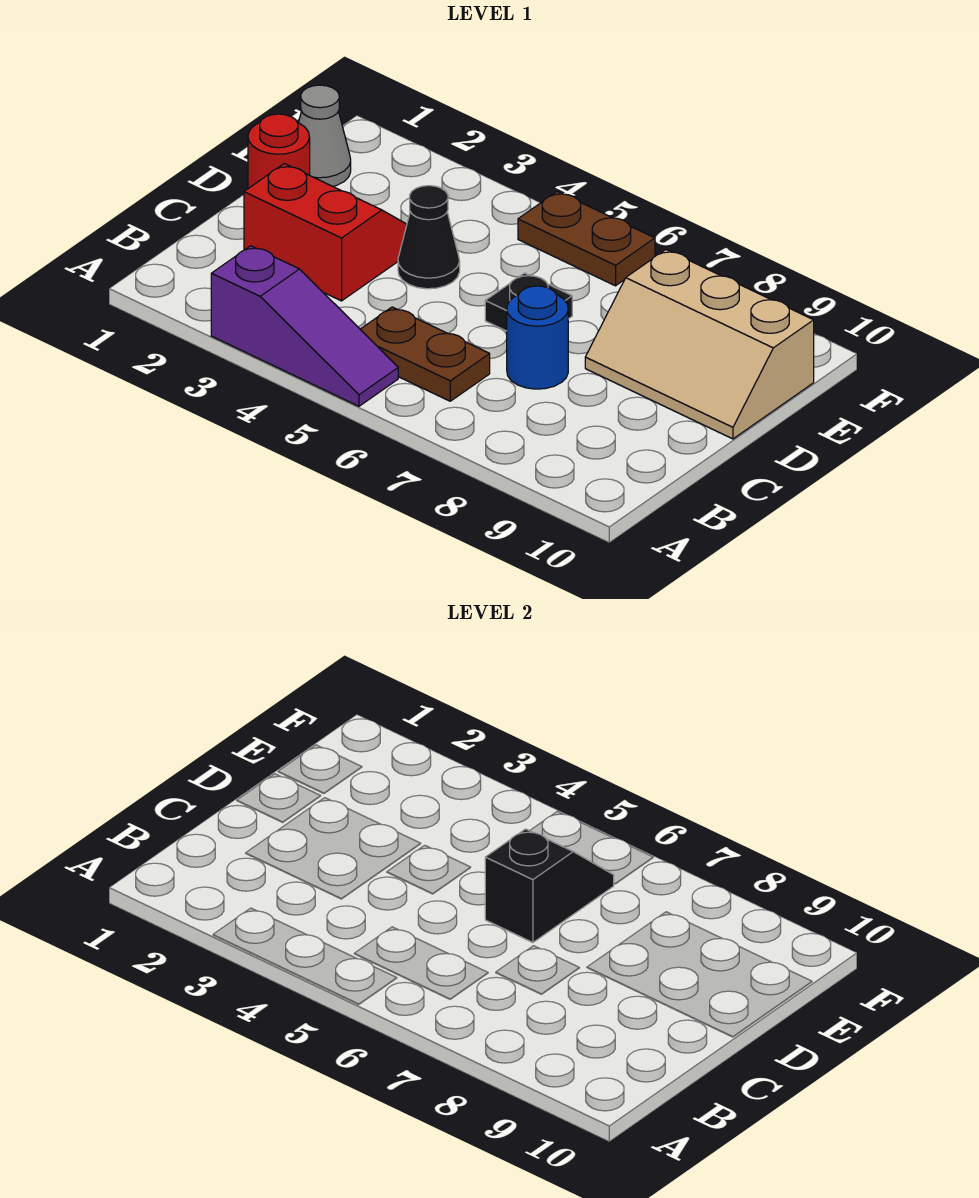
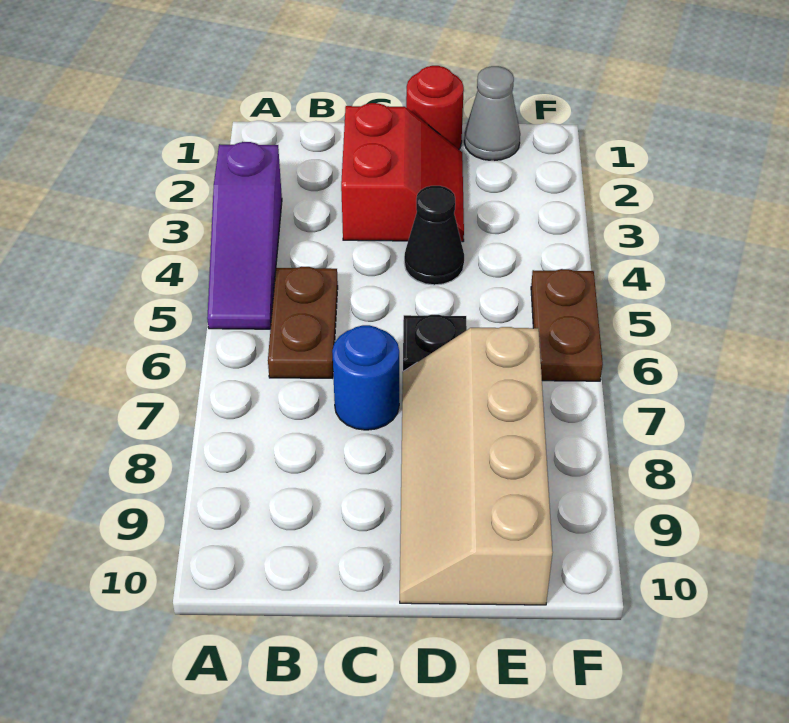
black slope D6:E6 level 2 top D -> none
tan slope D8:E10 level 1 top E -> tan slope D7:E10 level 1 top E

